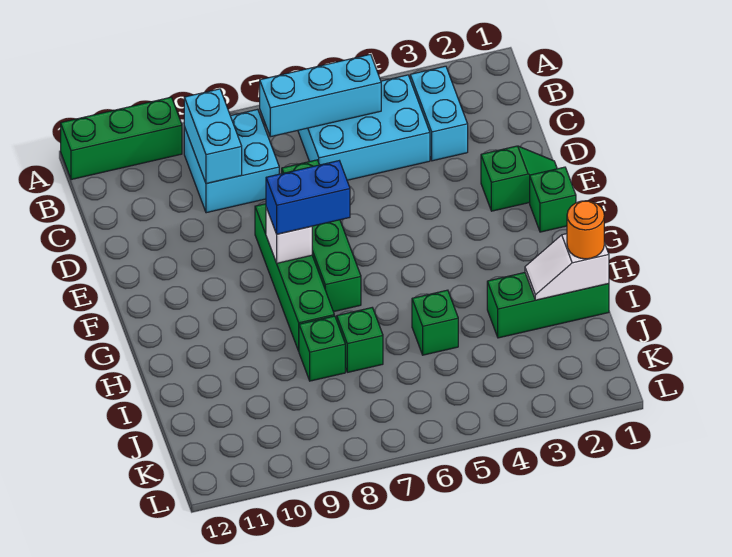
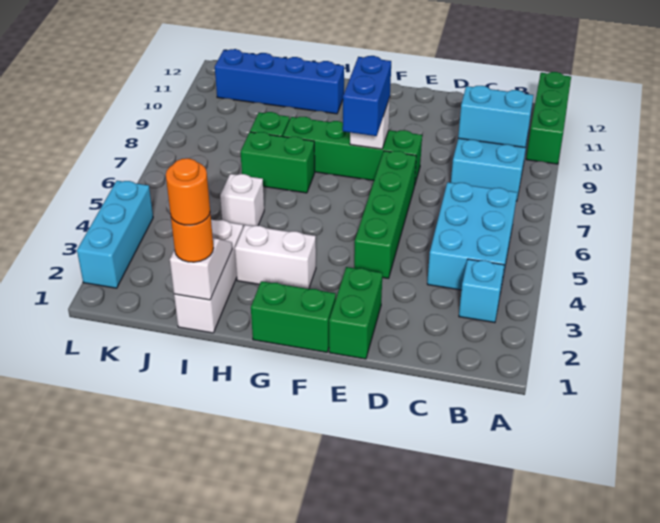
cyan brick B3:C3 level 1 -> cyan brick B3 level 1
cyan brick B5:B7 level 2 -> cyan brick L2:L4 level 1
green brick D7:G7 level 1 -> green brick E4:E7 level 1
green slope E1:E2 level 1 top 2 -> green brick E1:E2 level 1
green brick F1 level 1 -> green brick F1:G1 level 1
none -> white brick G3:H3 level 1
none -> blue brick H11:K11 level 1
green brick I1:I3 level 1 -> white brick I1:I3 level 1
none -> orange round brick I1 level 4
green brick I5 level 1 -> white brick I5 level 1
green brick I7 level 1 -> green brick H7:I7 level 1

